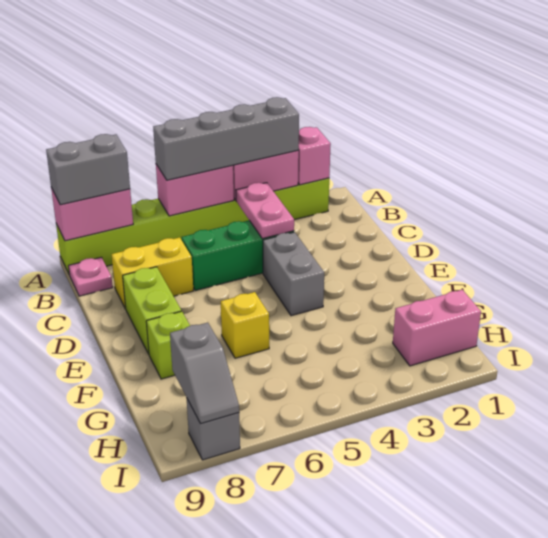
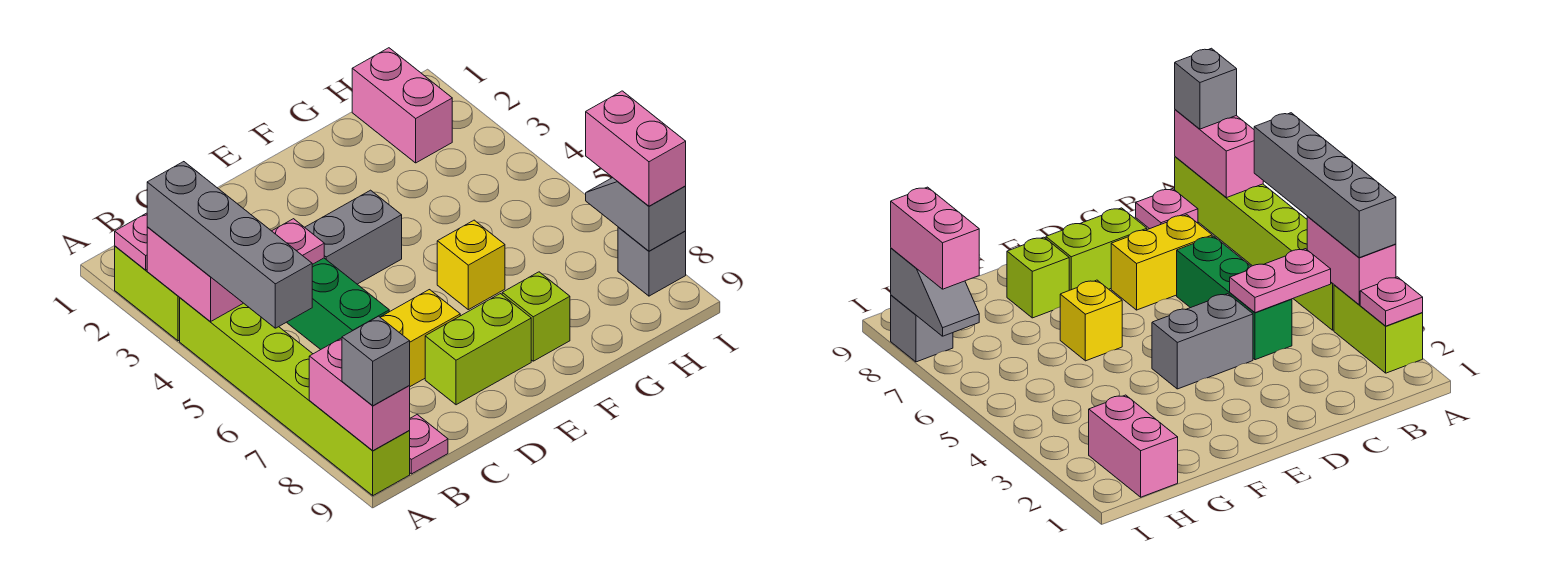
pink brick A2 level 2 -> pink plate A2 level 2
pink brick A5:A6 level 2 -> pink brick I7:I8 level 3
grey brick A8:A9 level 3 -> grey brick A9 level 3
yellow brick C7:C8 level 1 -> yellow brick C7:D7 level 1
grey slope H8:I8 level 2 top H -> grey slope I7:I8 level 2 top 8

